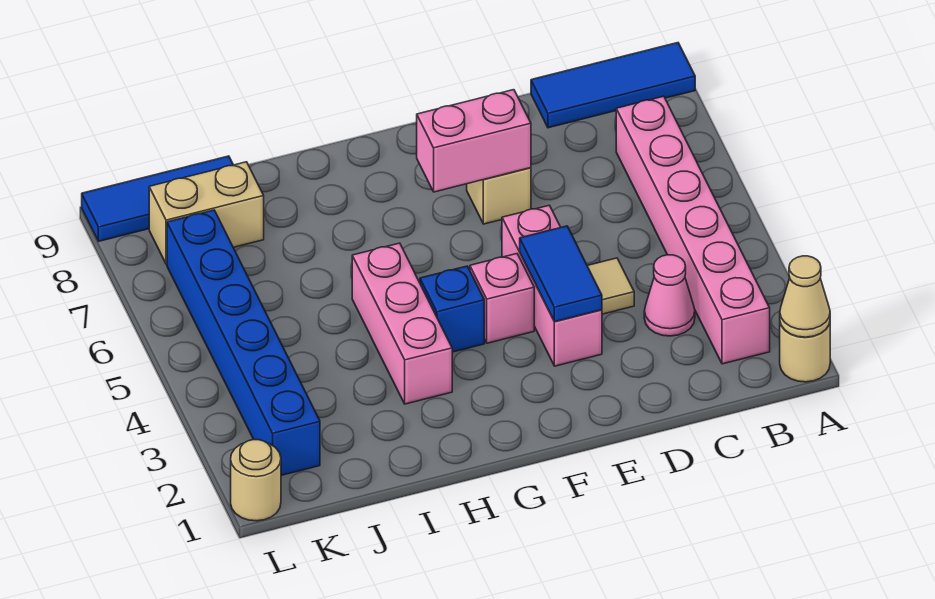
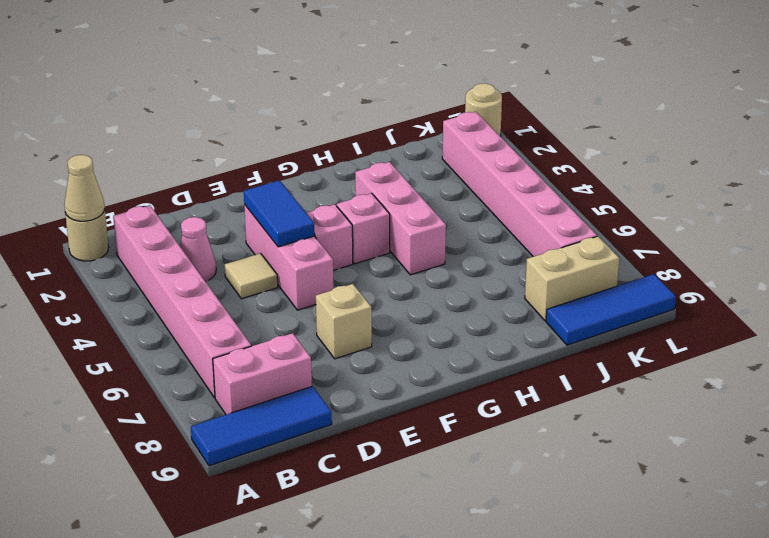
pink brick E7:F7 level 2 -> pink brick B8:C8 level 1
blue brick G4 level 1 -> pink brick G4 level 1
blue brick K2:K7 level 1 -> pink brick K2:K7 level 1

